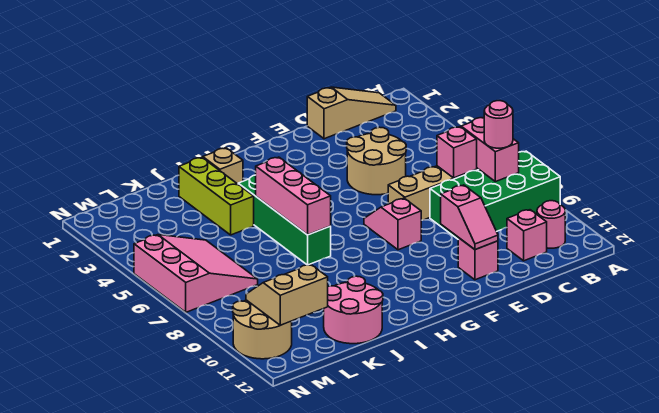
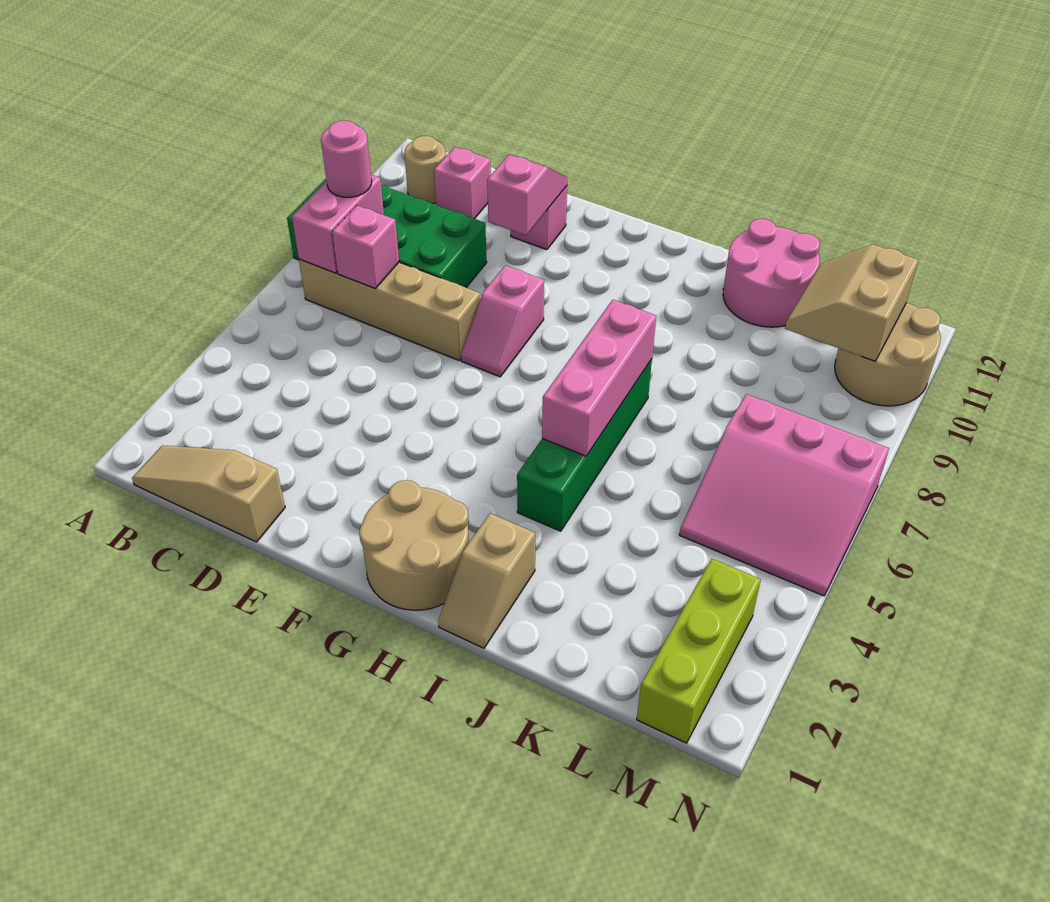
pink round brick B11 level 1 -> tan round brick B11 level 1
tan round brick D4:E5 level 1 -> tan round brick G1:H2 level 1
lime brick J2:J4 level 1 -> lime brick M1:M3 level 1
pink slope L5:N7 level 1 top N -> pink slope L5:N7 level 1 top 7
tan slope L10:M11 level 2 top 11 -> tan slope L10:M11 level 2 top M

